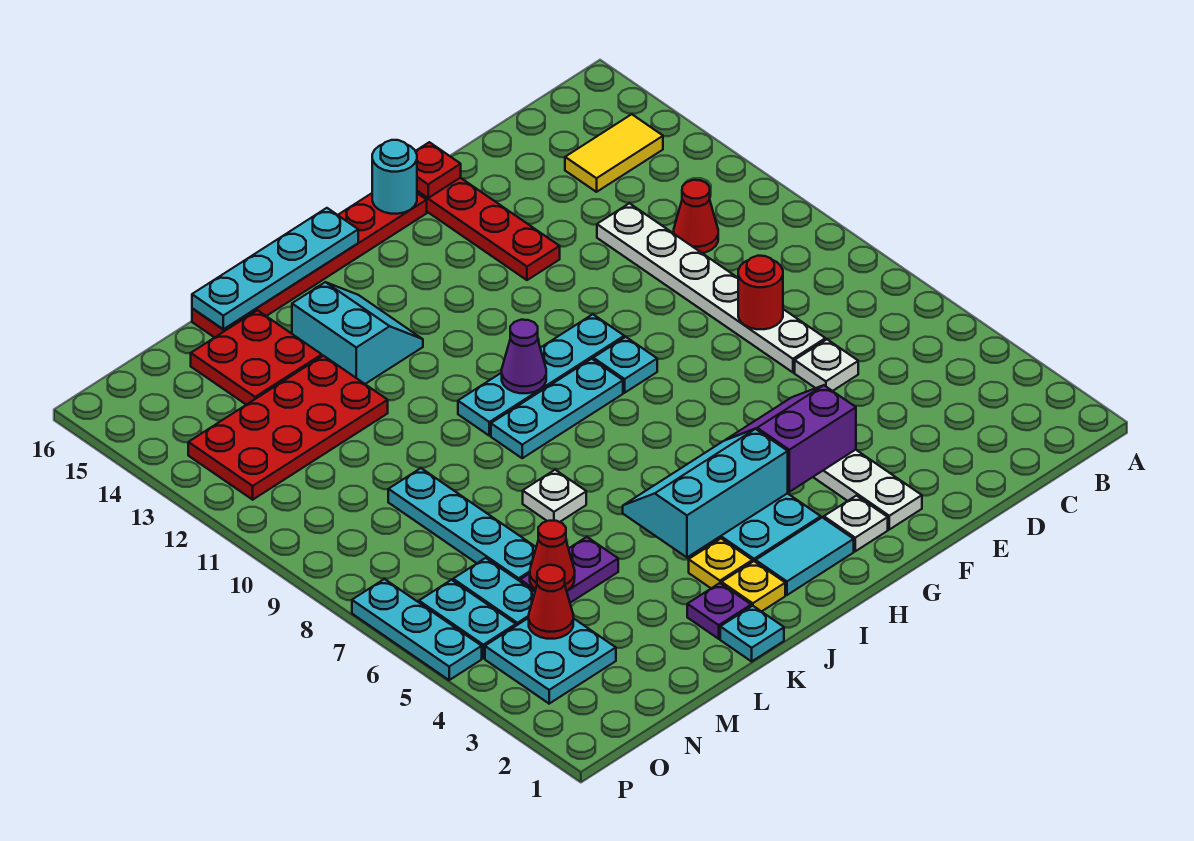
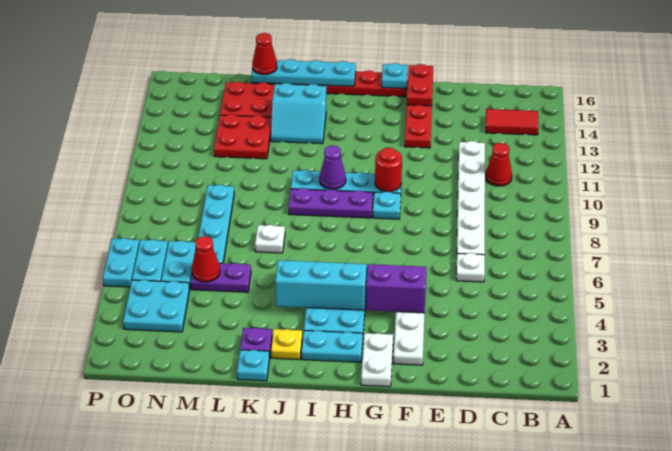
yellow tile B14:C14 level 1 -> red tile B14:C14 level 1
red round brick D8 level 2 -> red round brick G10 level 2
red plate F16 level 2 -> red plate F15:F16 level 2
white plate G2 level 1 -> white plate G1:G2 level 1
cyan round brick G16 level 2 -> cyan plate G16 level 2
cyan tile H2:I2 level 1 -> cyan plate H2:I2 level 1
cyan plate H9:J9 level 1 -> purple plate H9:J9 level 1
yellow plate J3 level 1 -> none
cyan slope J13:K14 level 1 top K -> cyan slope J13:K14 level 1 top 14
red plate L12:O13 level 1 -> red plate L12:M13 level 1
red cone N4 level 2 -> red cone L16 level 3
cyan plate P5:P7 level 1 -> cyan plate P5:P6 level 1

